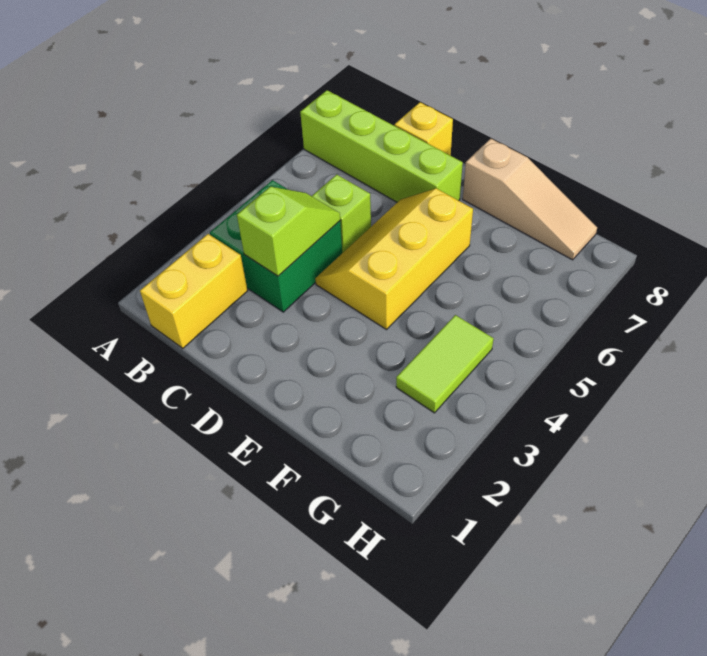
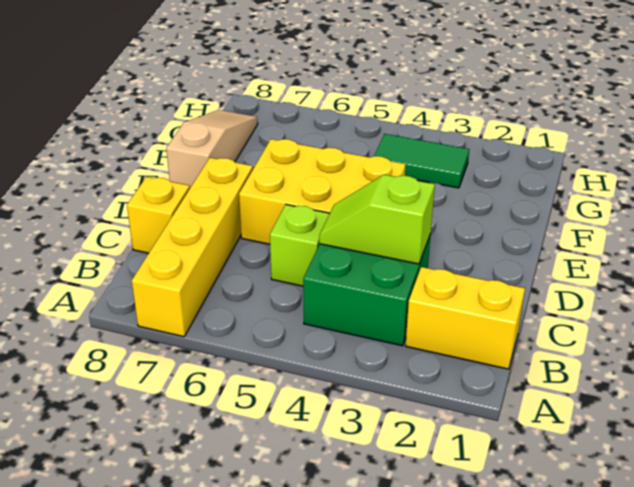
lime brick A7:D7 level 1 -> yellow brick A7:D7 level 1
yellow slope D4:E6 level 1 top E -> yellow brick D4:E6 level 1
lime tile G3:G4 level 1 -> green tile G3:G4 level 1

